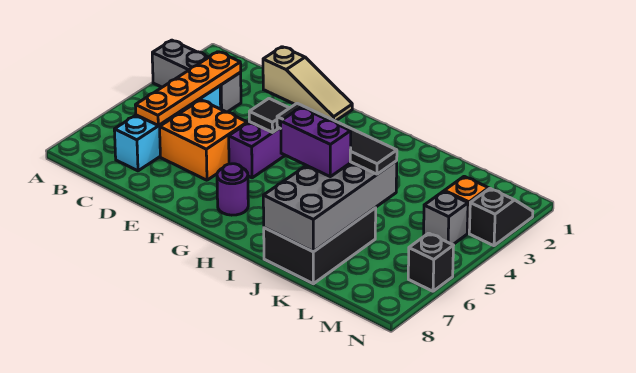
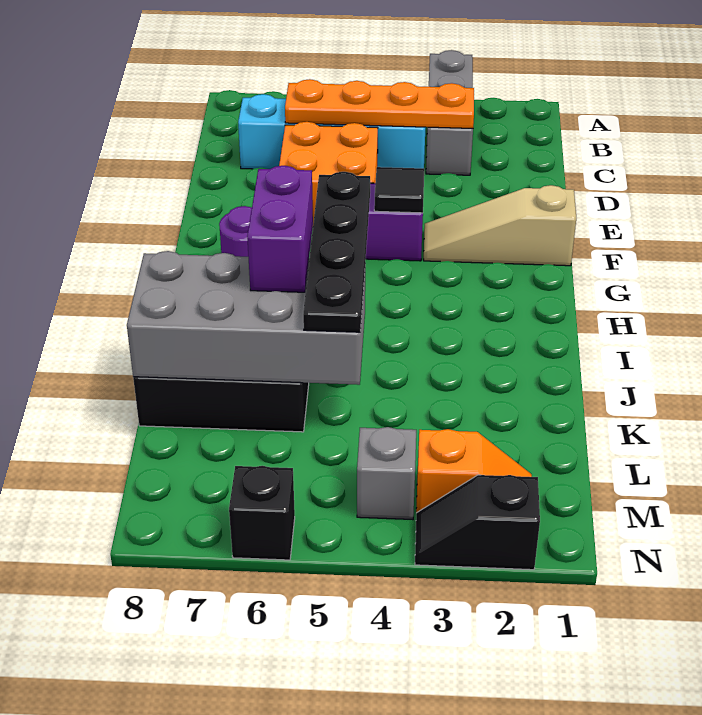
tan slope D1:F1 level 1 top D -> tan slope F1:F3 level 1 top 1
black tile H5:K5 level 3 -> black plate H5:K5 level 3
black slope N2:N3 level 1 top 3 -> black slope N2:N3 level 1 top 2

